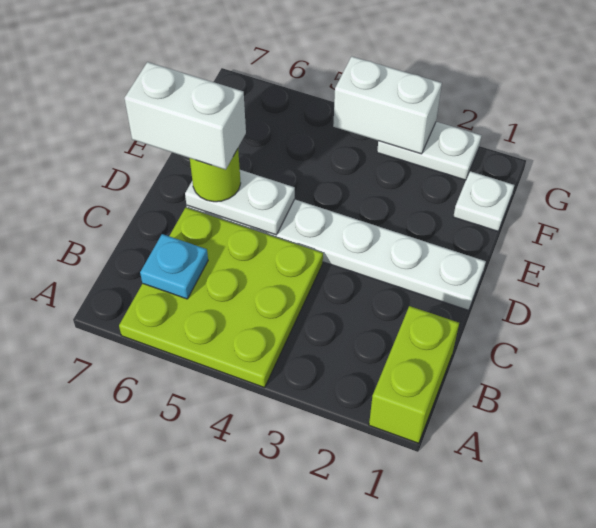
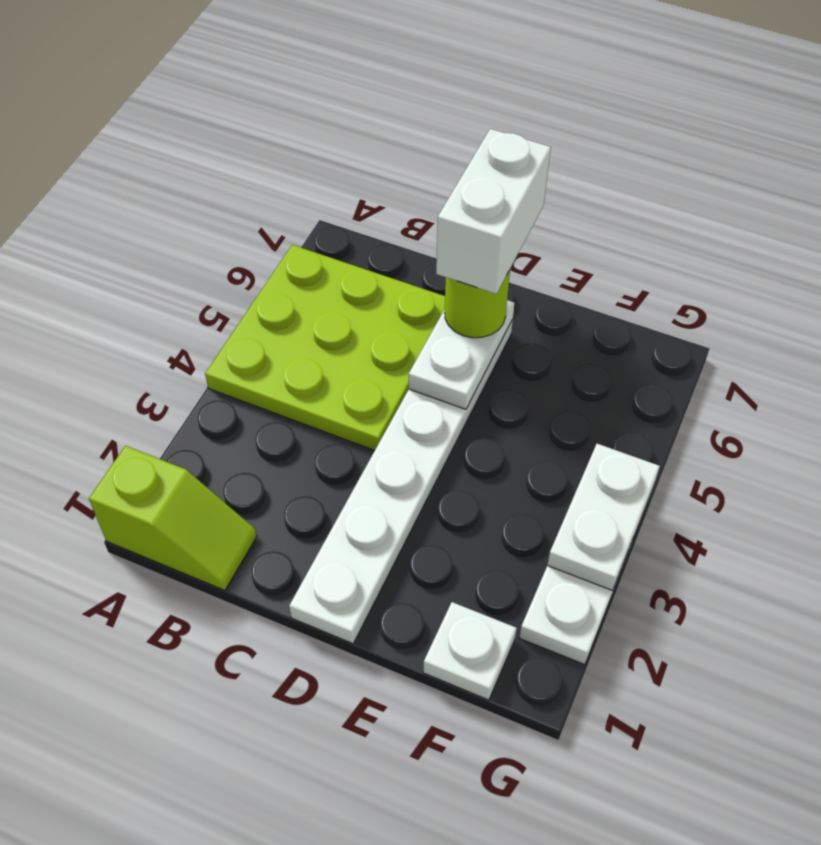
lime brick A1:B1 level 1 -> lime slope A1:B1 level 1 top A
cyan plate B6 level 2 -> none
white brick G3:G4 level 2 -> white plate G3:G4 level 2

